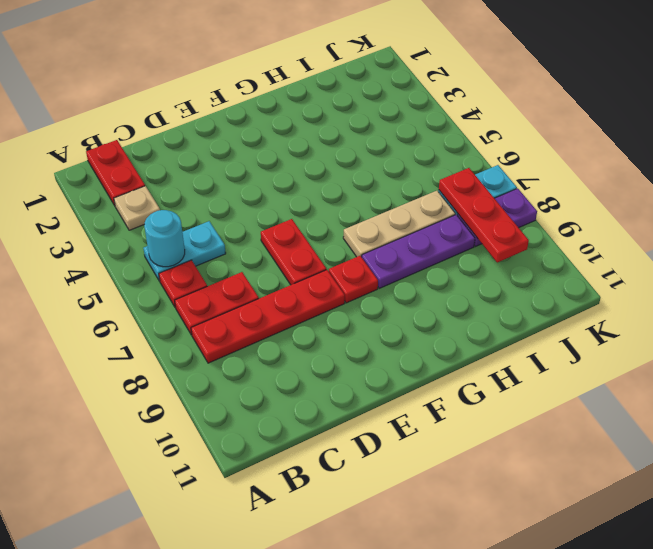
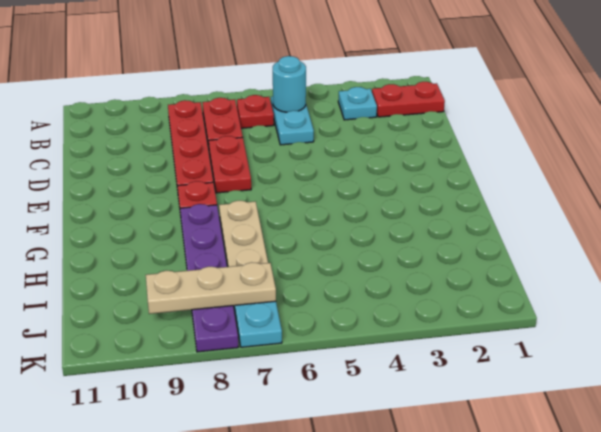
tan plate B3 level 1 -> cyan plate B3 level 1
red plate E6:E7 level 1 -> red plate D7:E7 level 1
red plate J7:J9 level 2 -> tan plate J7:J9 level 2

